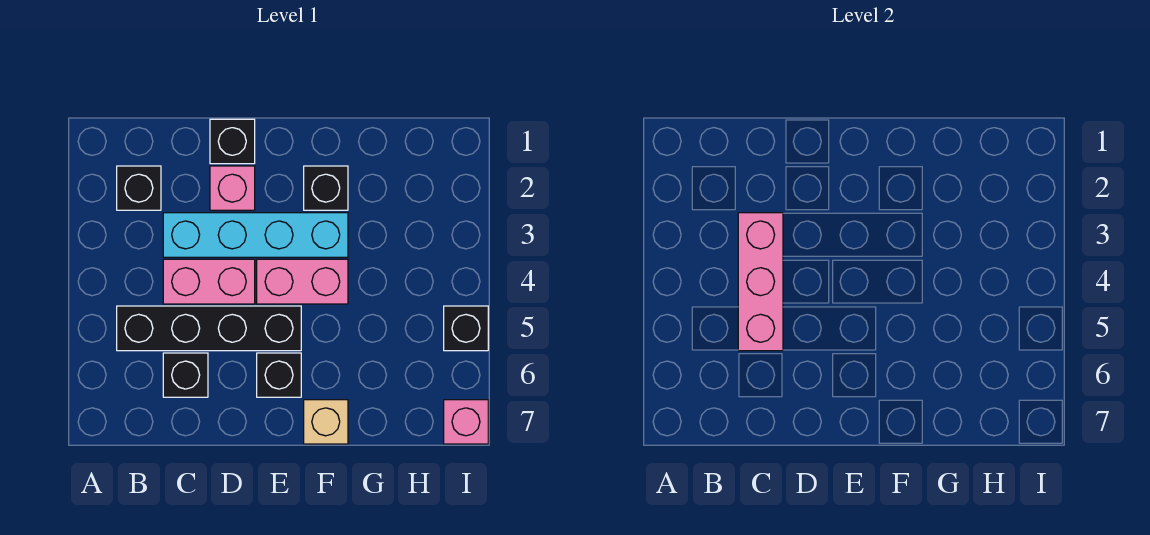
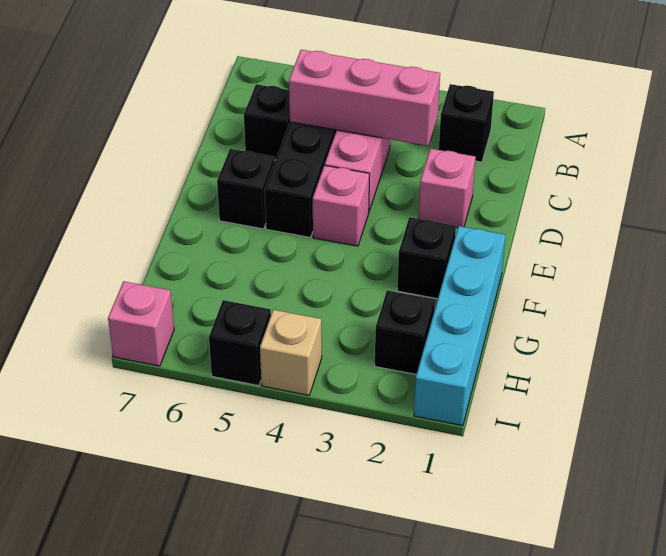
cyan brick C3:F3 level 1 -> cyan brick F1:I1 level 1
black brick D1 level 1 -> black brick H2 level 1
pink brick E4:F4 level 1 -> pink brick E4 level 1
tan brick F7 level 1 -> tan brick I4 level 1

